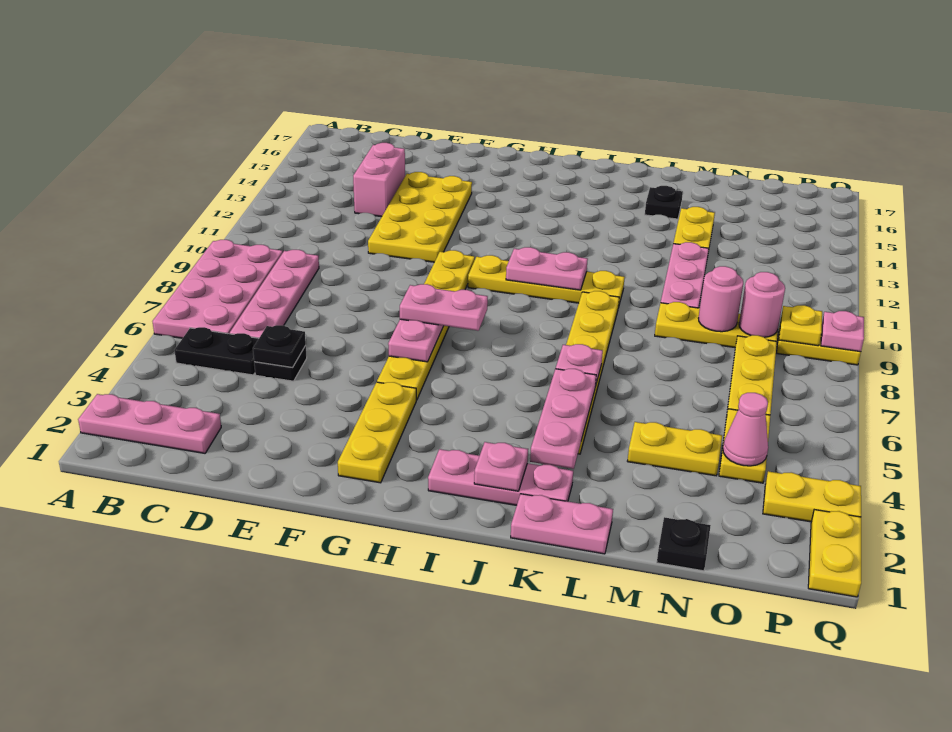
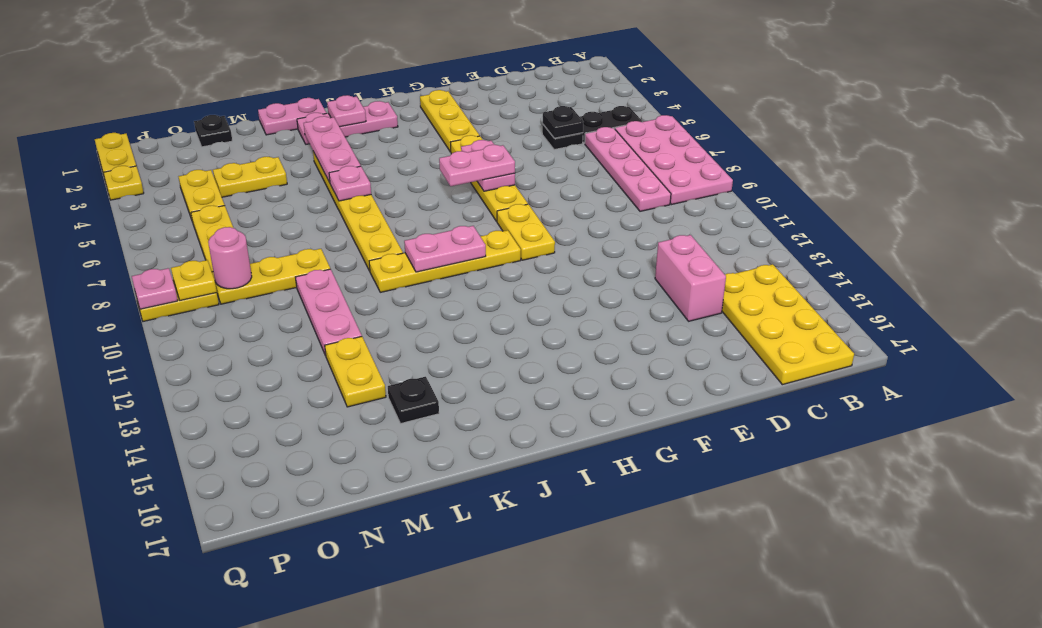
pink plate A2:C2 level 1 -> none
yellow plate E11:F14 level 1 -> yellow plate B14:C17 level 1
pink round brick N9 level 2 -> none
pink cone O4 level 2 -> none
yellow plate P3:Q3 level 1 -> yellow plate Q3 level 1

